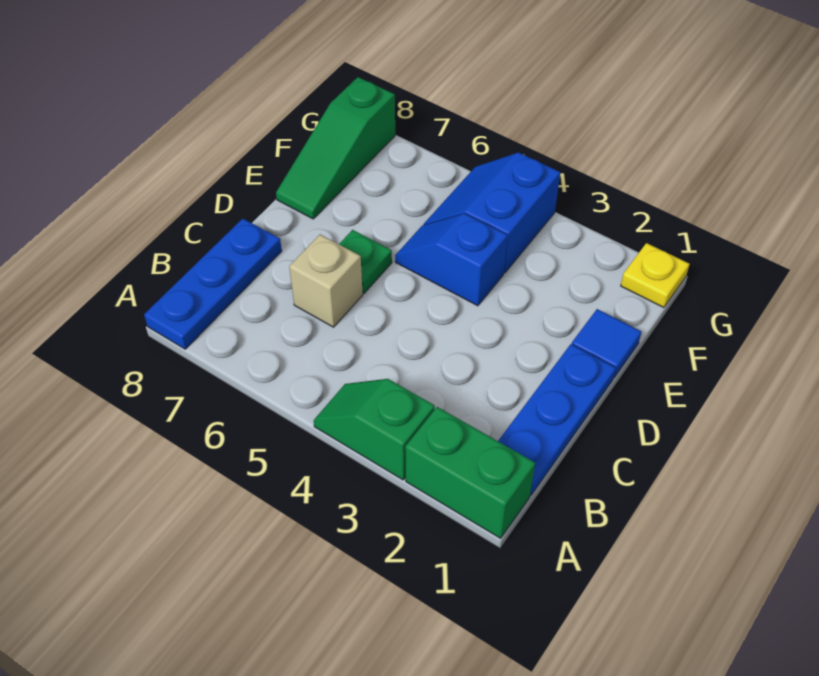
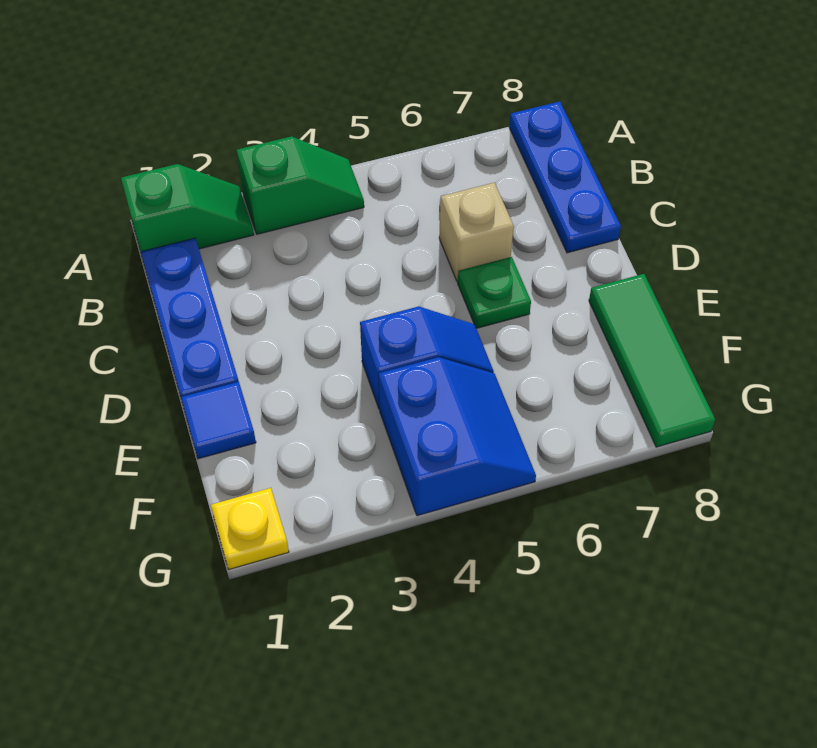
green brick A1:A2 level 1 -> green slope A1:A2 level 1 top 1
green slope E8:G8 level 1 top G -> green tile E8:G8 level 1

